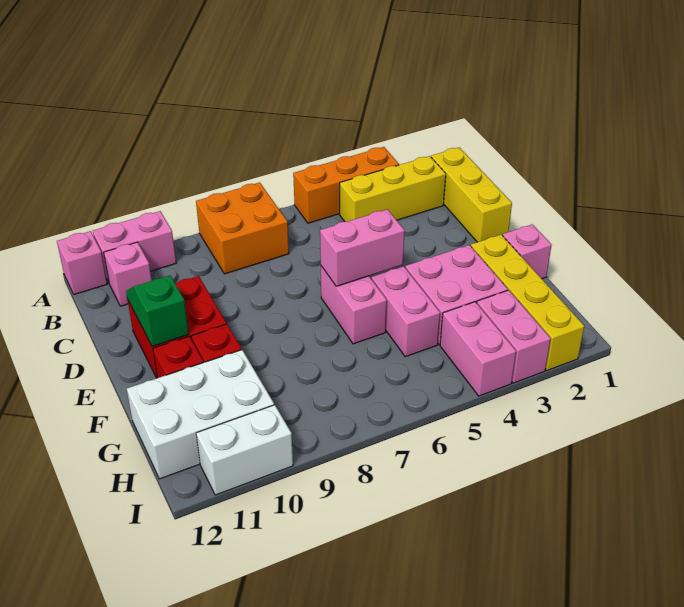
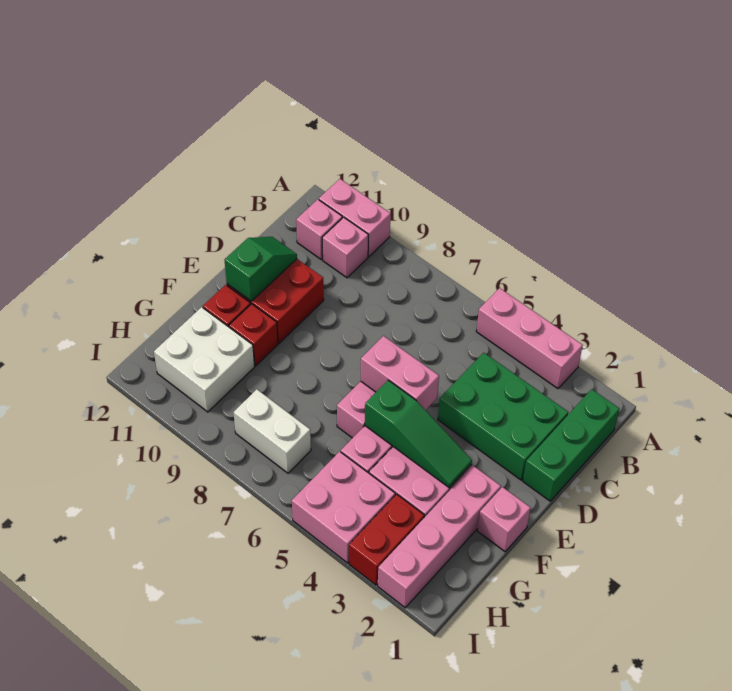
orange brick A3:A5 level 1 -> pink brick A3:A5 level 1
orange brick A7:B8 level 1 -> none
pink brick A12 level 1 -> pink brick B10 level 1
yellow brick B1:D1 level 1 -> green brick B1:D1 level 1
yellow brick B2:B4 level 1 -> none
none -> green brick C2:D4 level 1
yellow brick F2:I2 level 1 -> pink brick F2:I2 level 1
none -> green slope F3:F5 level 2 top 5
white brick G10:H12 level 1 -> white brick G10:H11 level 1
pink brick H3:I3 level 1 -> red brick H3:I3 level 1
pink brick H4:I4 level 1 -> pink brick H4:I5 level 1
white brick I10:I11 level 1 -> white brick H7:H8 level 1

